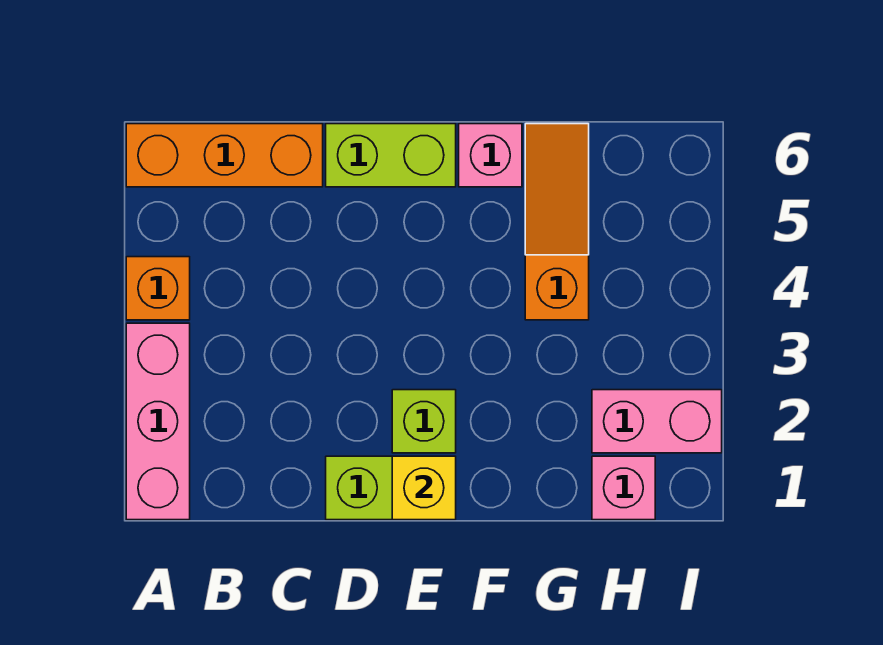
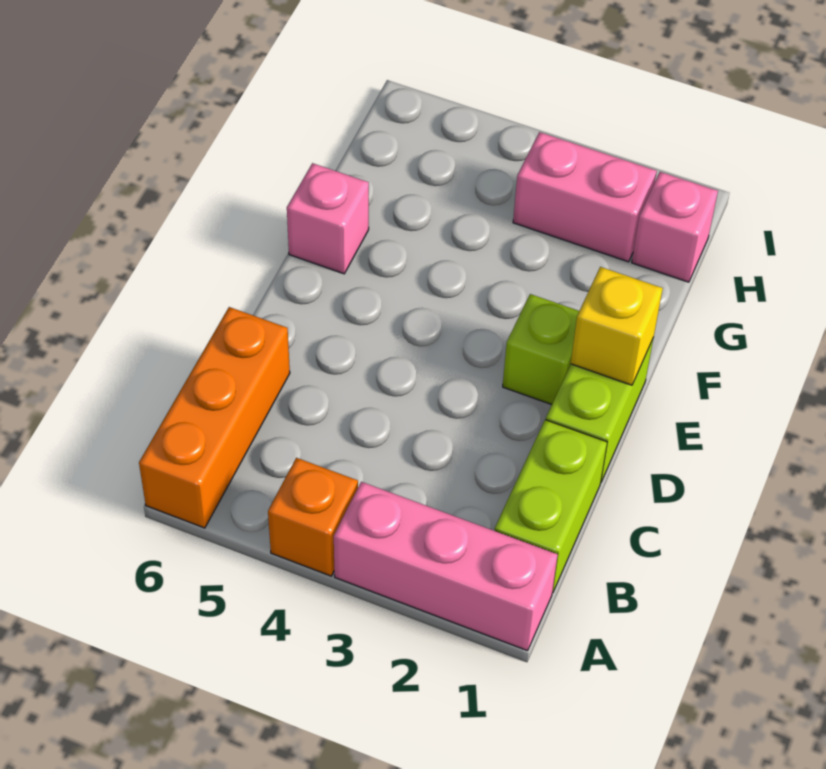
lime brick D6:E6 level 1 -> lime brick B1:C1 level 1
orange slope G4:G6 level 1 top 4 -> none
pink brick H2:I2 level 1 -> pink brick H2:H3 level 1

